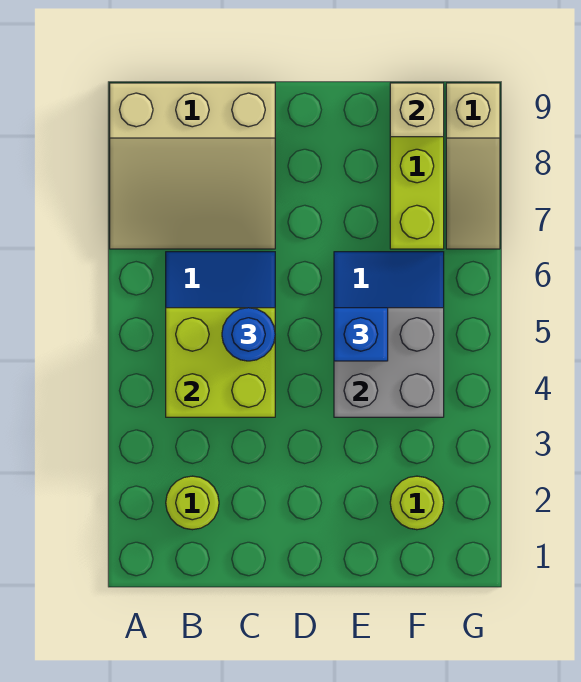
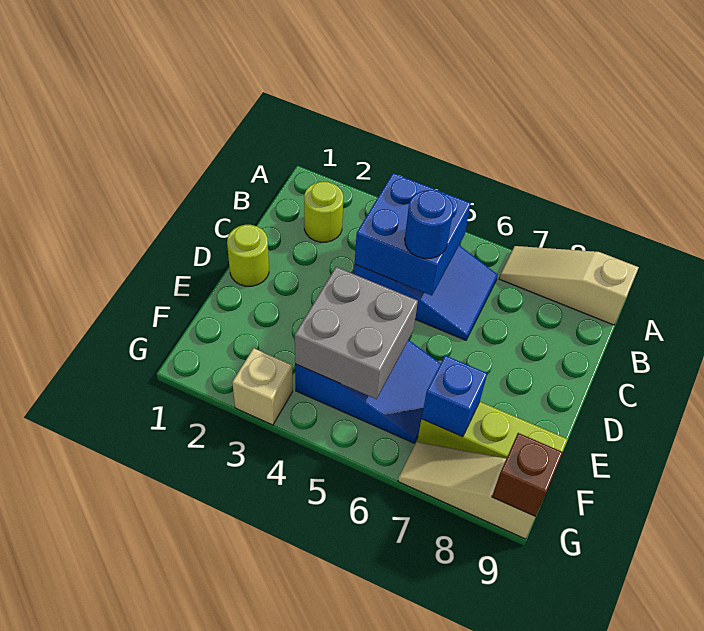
tan slope A7:C9 level 1 top 9 -> tan slope A7:A9 level 1 top 9
lime brick B4:C5 level 2 -> blue brick B4:C5 level 2
blue brick E5 level 3 -> blue brick F7 level 2
lime round brick F2 level 1 -> lime round brick D1 level 1
tan brick F9 level 2 -> tan brick G3 level 1
none -> brown brick G9 level 2

